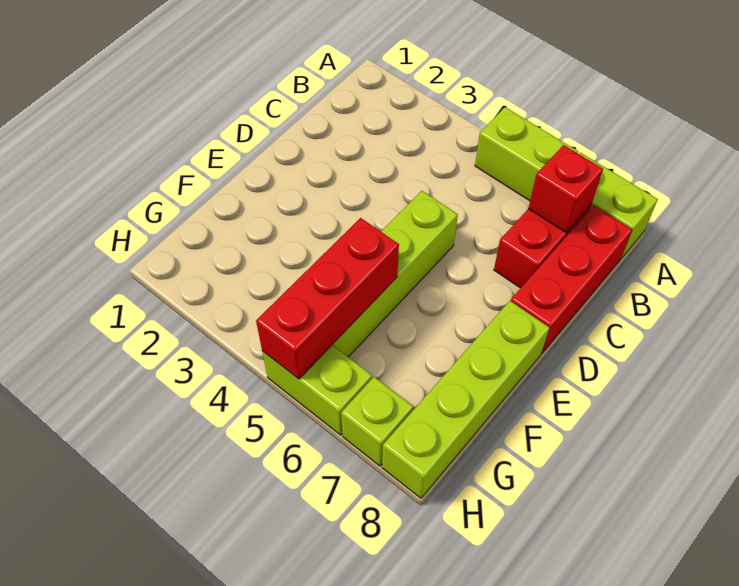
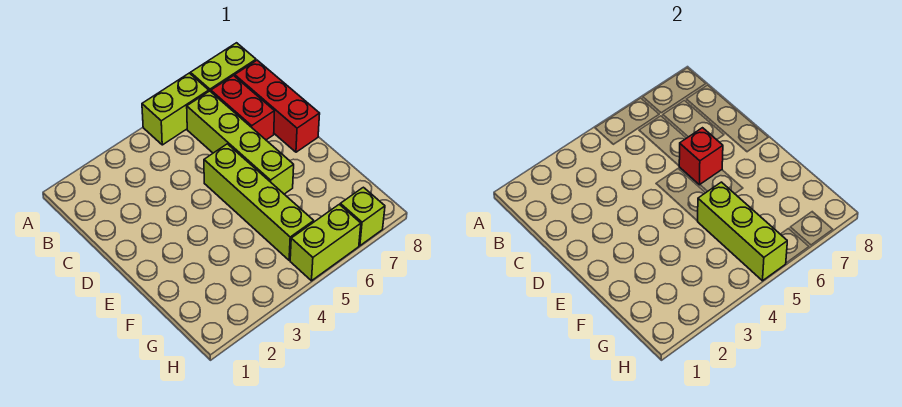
red brick B7 level 2 -> red brick D6 level 2
lime brick E8:H8 level 1 -> lime brick B6:E6 level 1
red brick F5:H5 level 2 -> lime brick F5:H5 level 2

